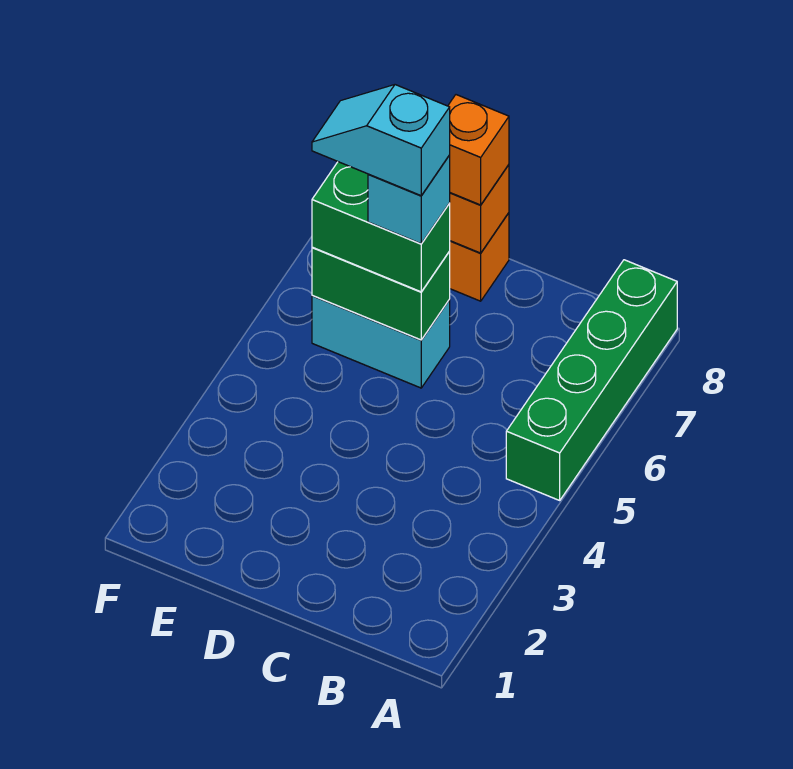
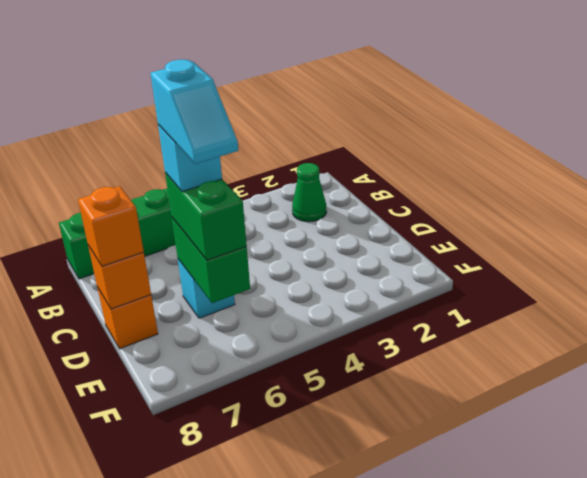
none -> green cone B2 level 1
cyan brick D6:E6 level 1 -> cyan brick D6 level 1

